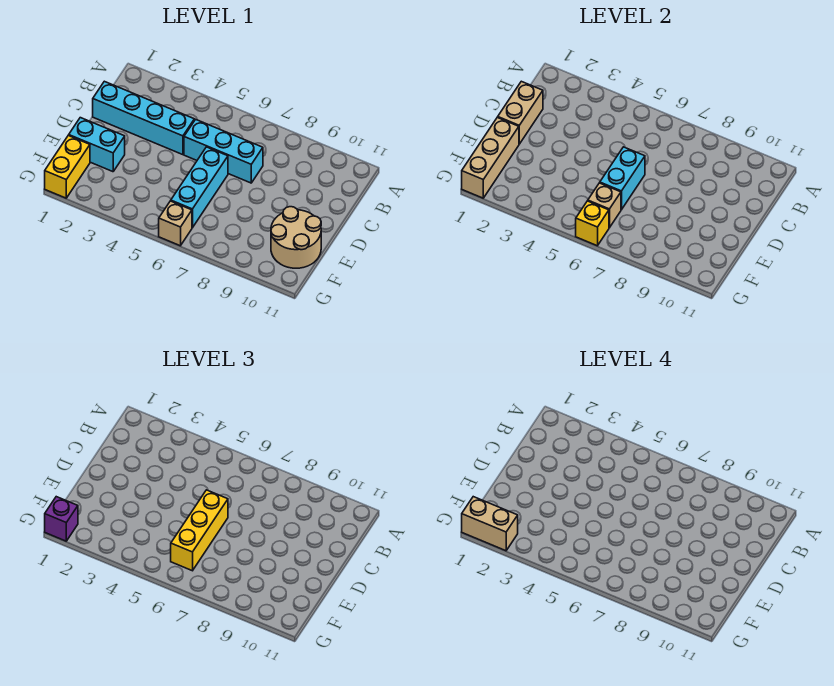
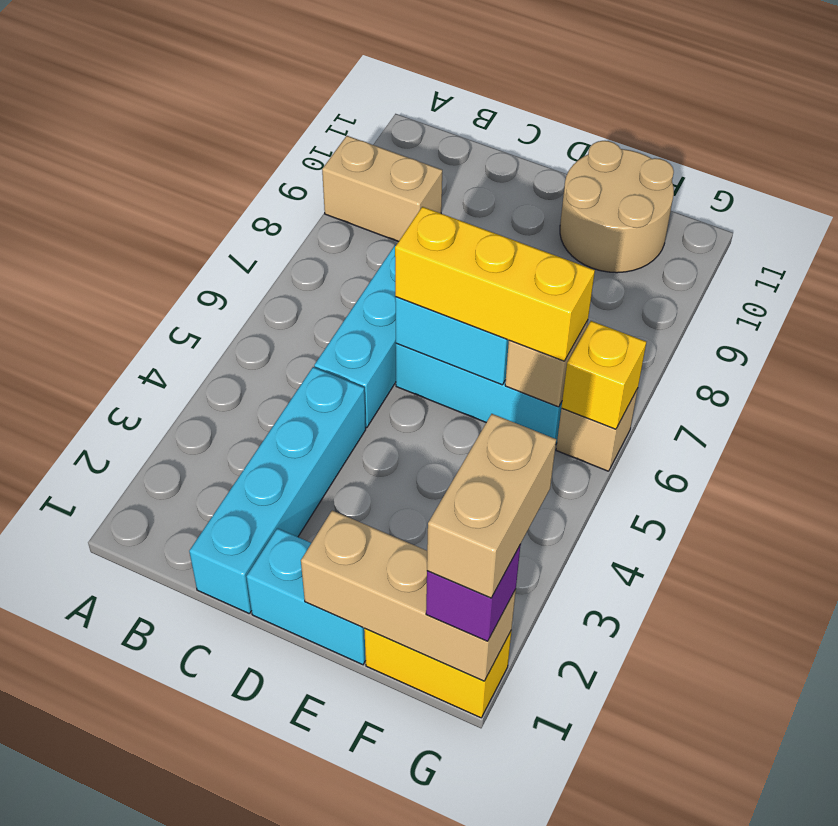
tan brick C1:D1 level 2 -> tan brick A9:B9 level 1
cyan brick E1:E2 level 1 -> cyan brick D1:E1 level 1

